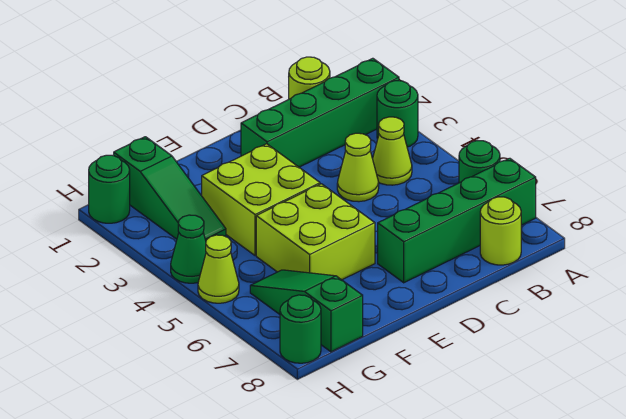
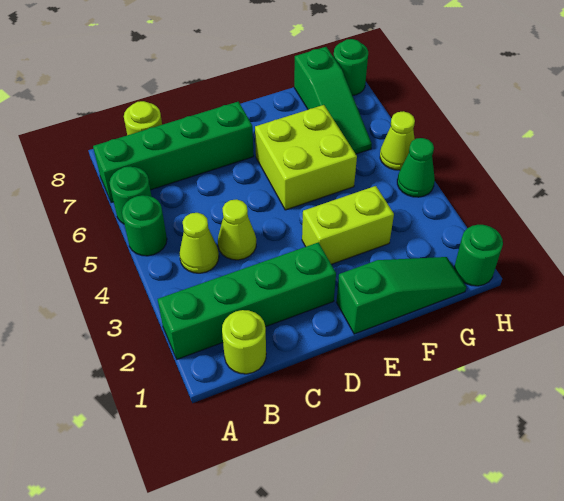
green round brick A3 level 1 -> green round brick A5 level 1
lime brick E3:F4 level 1 -> lime brick E3:F3 level 1
green slope G1:G3 level 1 top 1 -> green slope E1:G1 level 1 top E

